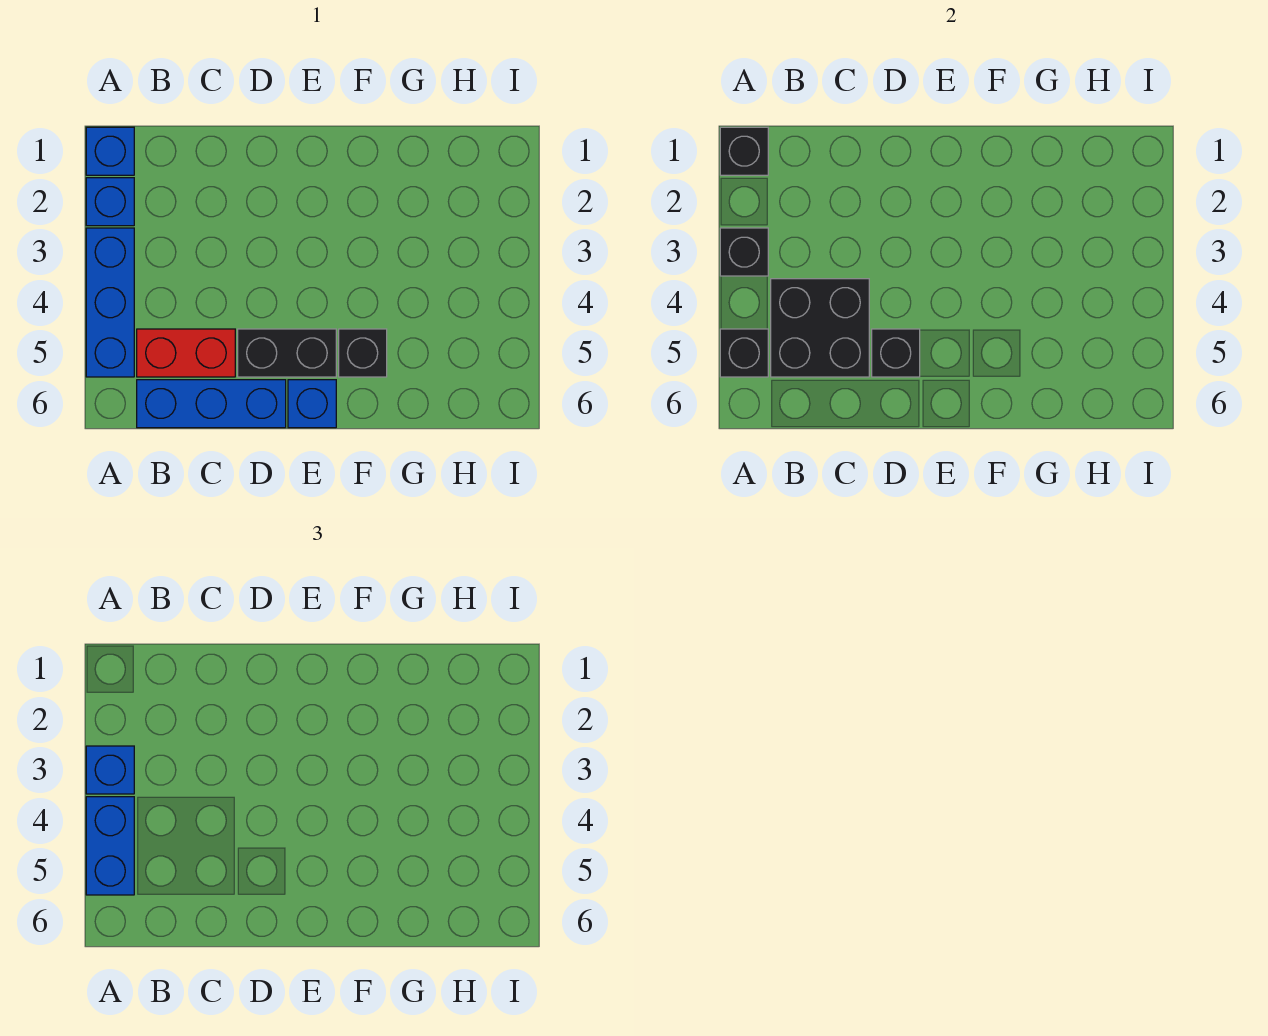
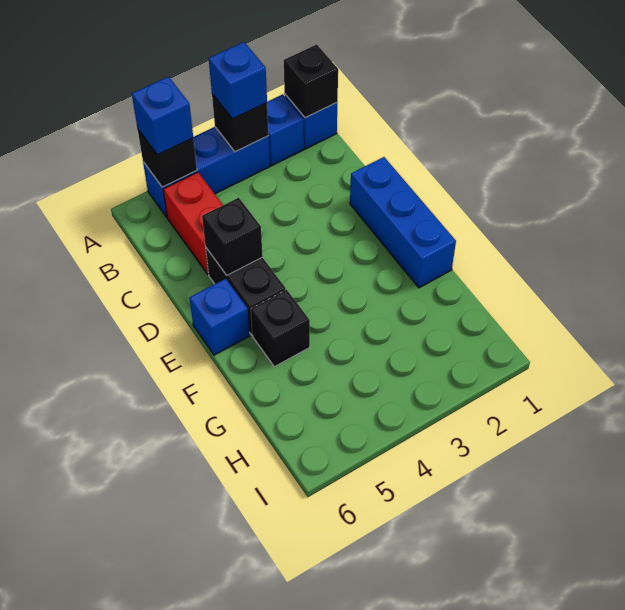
blue brick A4:A5 level 3 -> blue brick A5 level 3
black brick B4:C5 level 2 -> none
blue brick B6:D6 level 1 -> blue brick D1:F1 level 1

